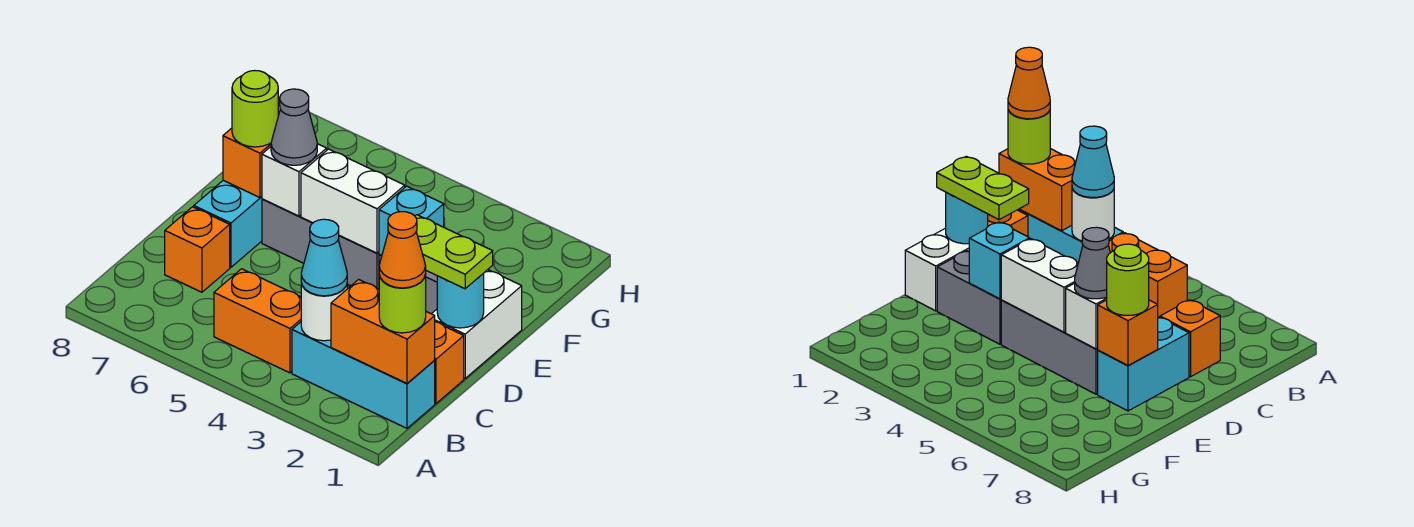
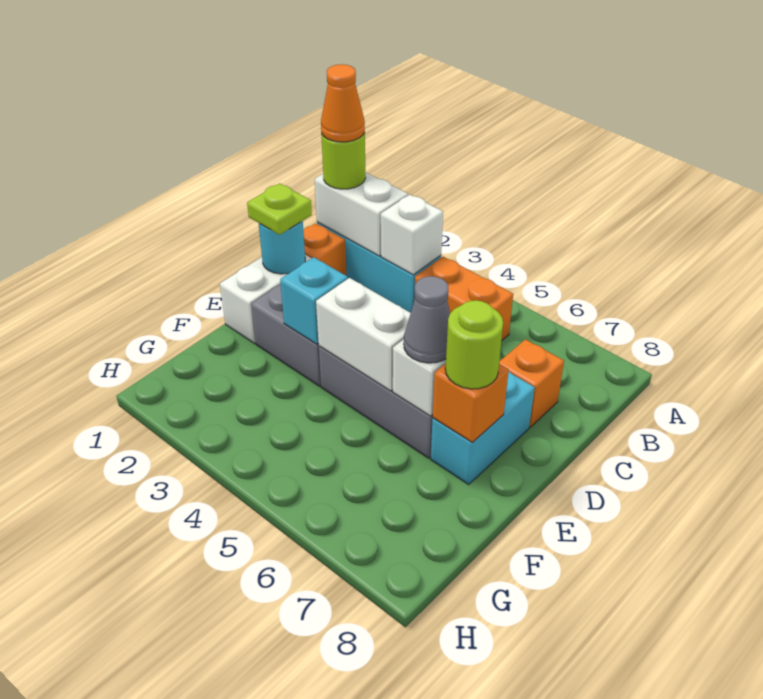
orange brick B1:B2 level 2 -> white brick B1:B2 level 2
white round brick B3 level 2 -> white brick B3 level 2
cyan cone B3 level 3 -> none
lime plate D1:D2 level 3 -> lime plate D1 level 3

